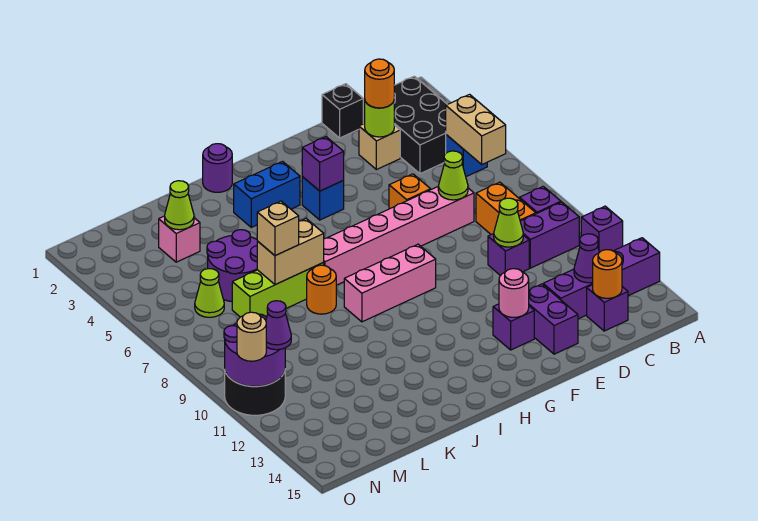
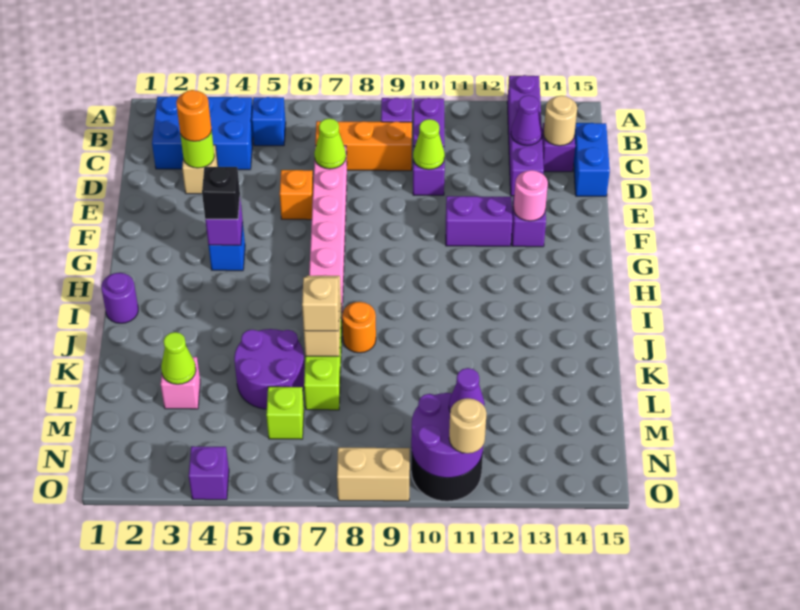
purple brick A11 level 1 -> purple brick O4 level 1
black brick B2:C4 level 1 -> blue brick B2:C4 level 1
tan brick B5:B6 level 2 -> tan brick O8:O9 level 1
orange brick C8:C9 level 1 -> orange brick C7:C9 level 1
orange round brick C14 level 2 -> tan round brick C14 level 2
black brick D1 level 1 -> black brick G4 level 3
purple brick E13:E14 level 1 -> purple brick F11:F12 level 1
pink brick G9:I9 level 1 -> none
blue brick H3:I3 level 1 -> blue brick C15:D15 level 1
lime cone M6 level 1 -> lime brick M6 level 1

